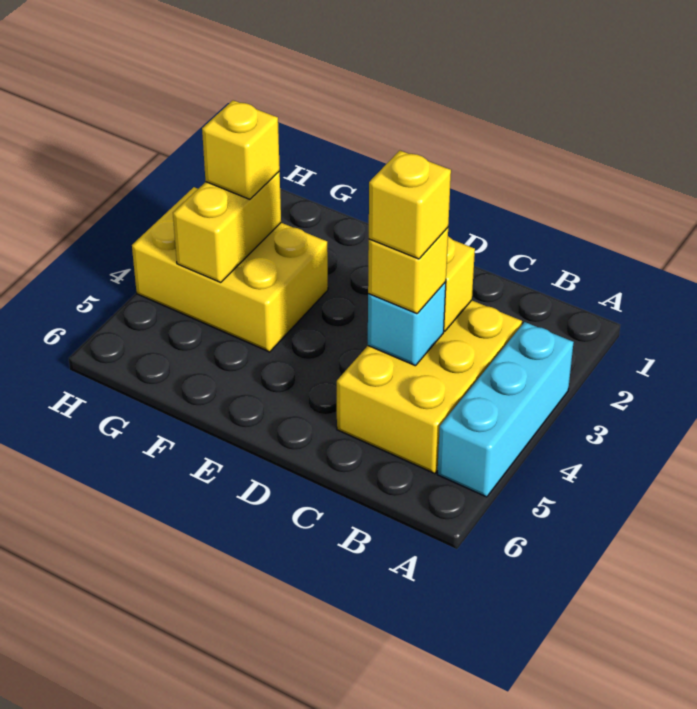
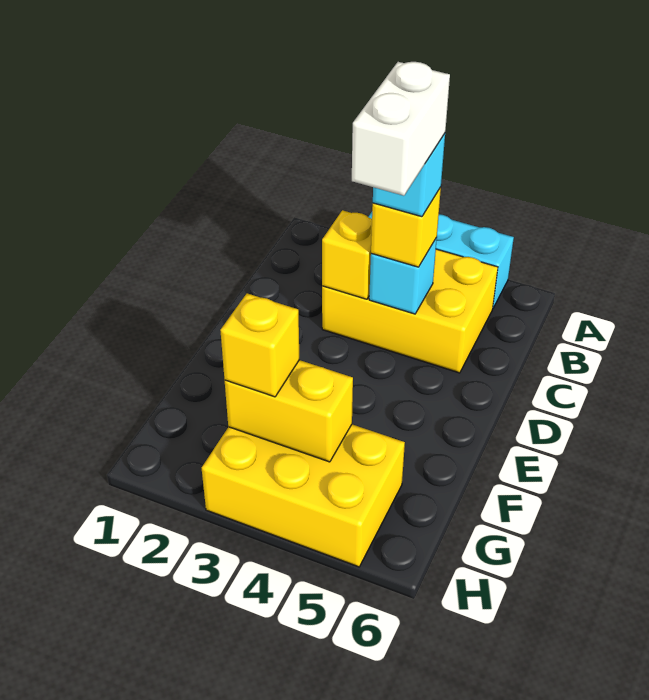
yellow brick C4 level 4 -> cyan brick C4 level 4
none -> white brick C4:D4 level 5
yellow brick F3:H4 level 1 -> yellow brick G3:H5 level 1

